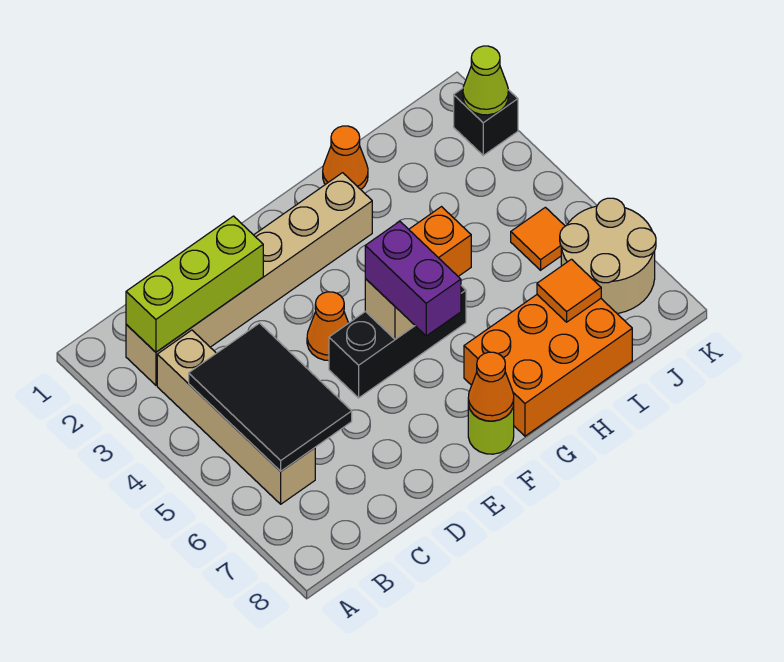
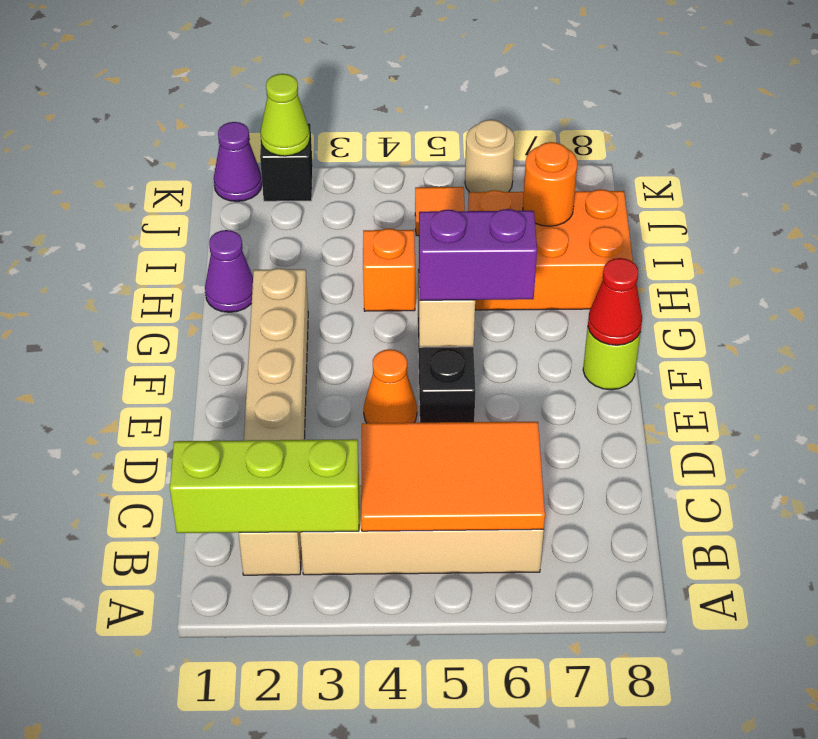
lime brick B2:D2 level 2 -> lime brick B1:B3 level 2
black tile B4:C6 level 2 -> orange tile B4:C6 level 2
orange cone F8 level 2 -> red cone F8 level 2
orange brick G7:I8 level 1 -> orange brick H6:I8 level 1
orange cone H1 level 1 -> purple cone H1 level 1
orange tile I7 level 2 -> orange round brick I7 level 2
tan round brick J6:K7 level 1 -> tan round brick K6 level 1
none -> purple cone K1 level 1

